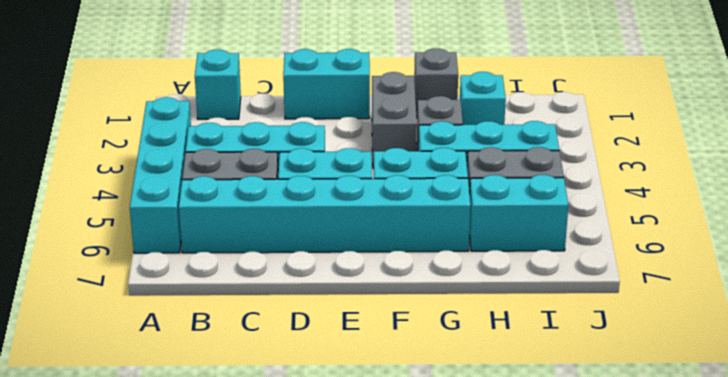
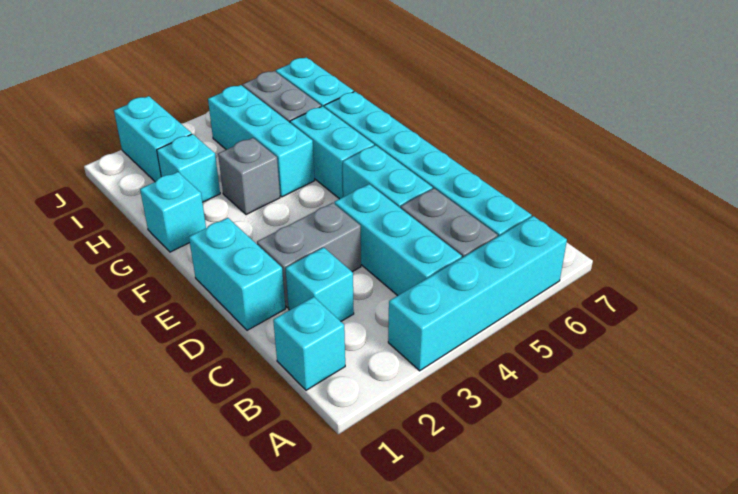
none -> cyan brick C2 level 1
grey brick F2:F3 level 1 -> grey brick D2:D3 level 1
grey brick G1 level 1 -> cyan brick G1 level 1
none -> cyan brick I2:J2 level 1

